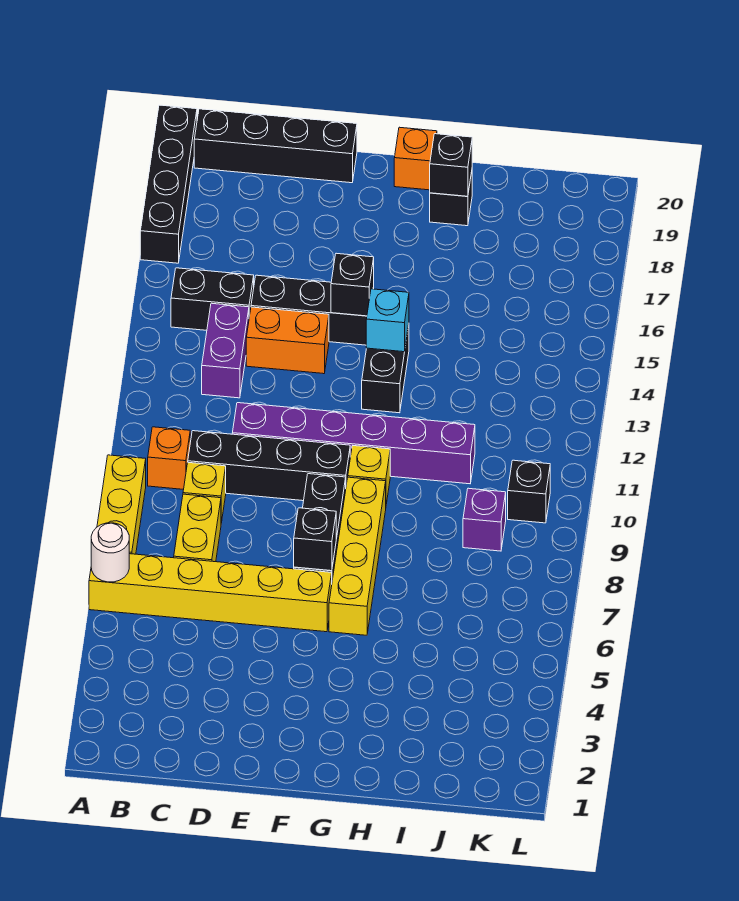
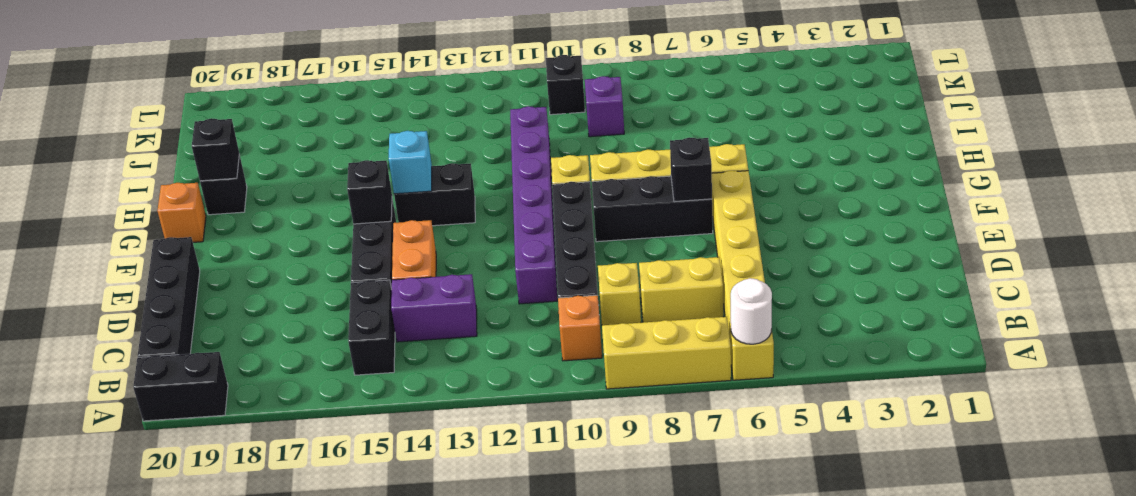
black brick A17:A20 level 1 -> black brick A19:A20 level 1

